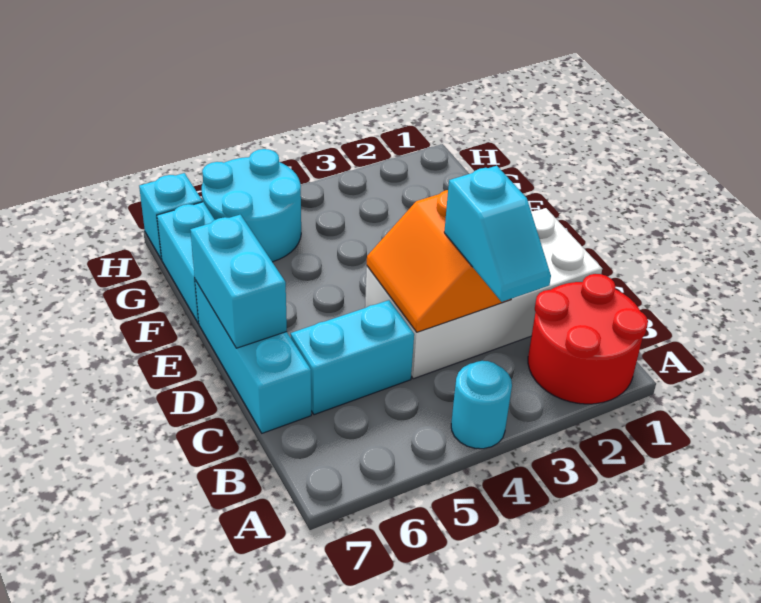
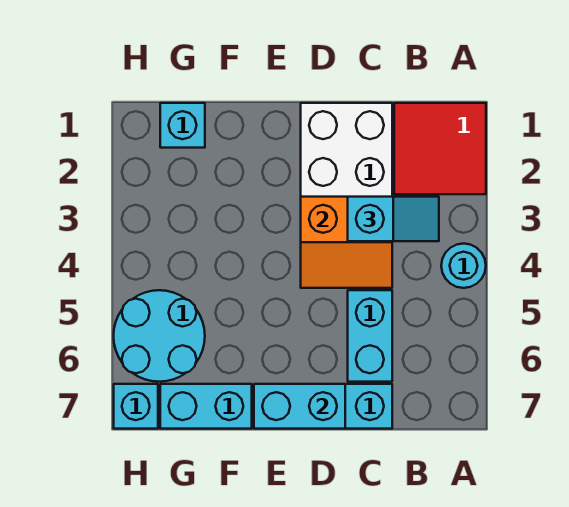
red round brick A1:B2 level 1 -> red tile A1:B2 level 1
none -> cyan brick G1 level 1

